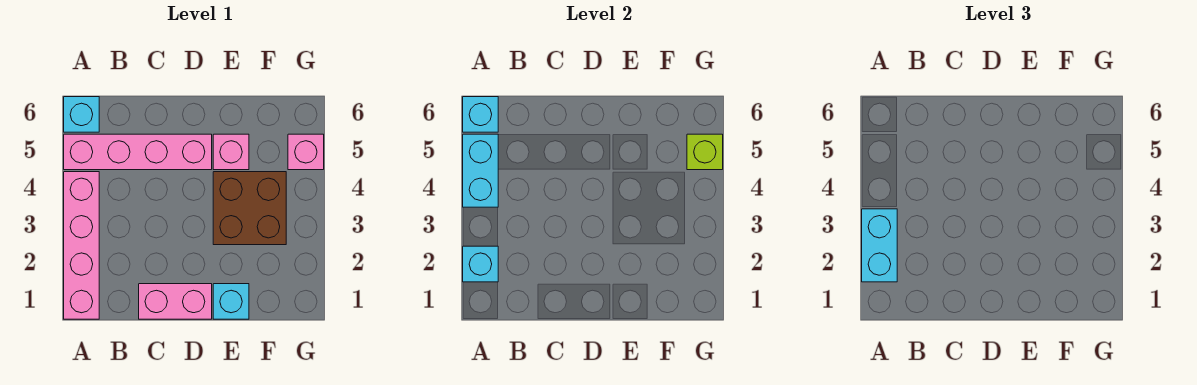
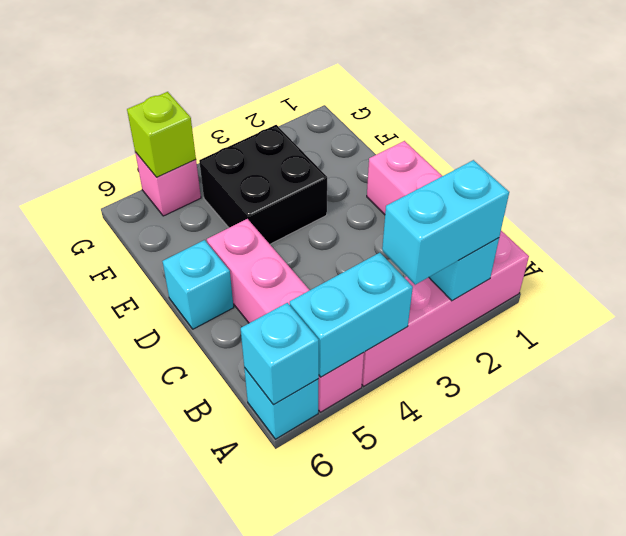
cyan brick E1 level 1 -> cyan brick D6 level 1
brown brick E3:F4 level 1 -> black brick E3:F4 level 1
pink brick E5 level 1 -> none

